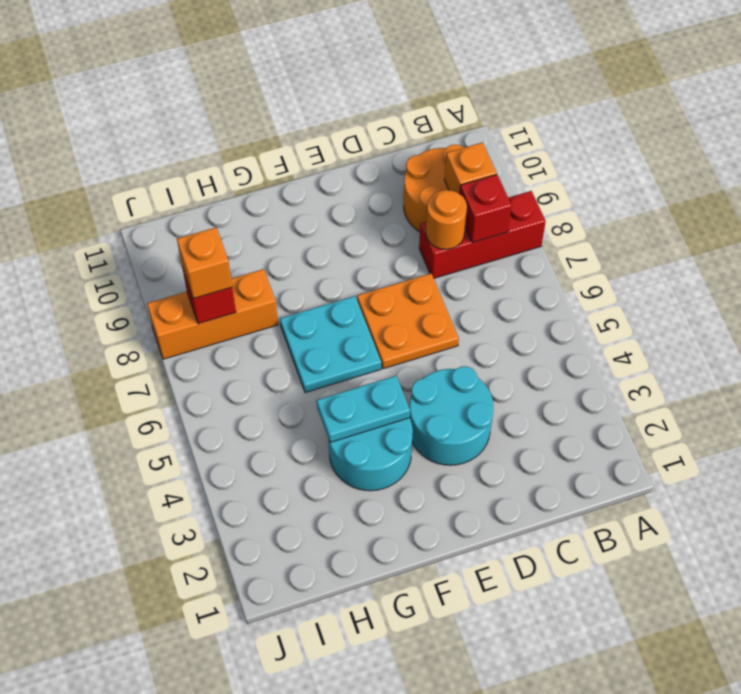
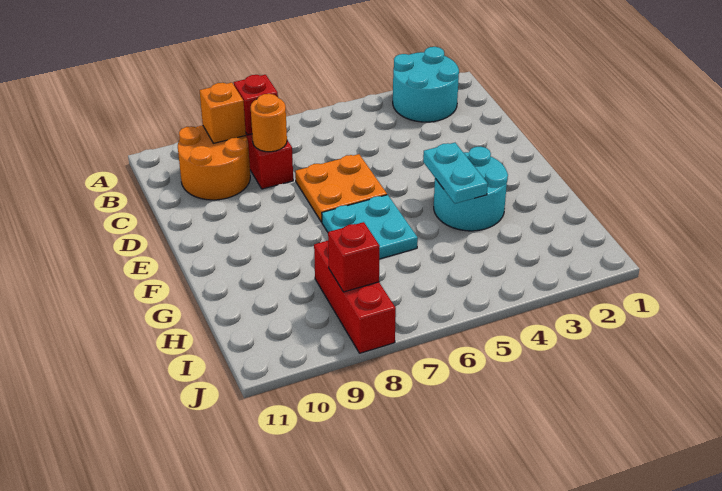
cyan round brick D3:E4 level 1 -> cyan round brick A2:B3 level 1
orange brick H8:J8 level 1 -> red brick H8:J8 level 1
orange brick I8 level 3 -> none

